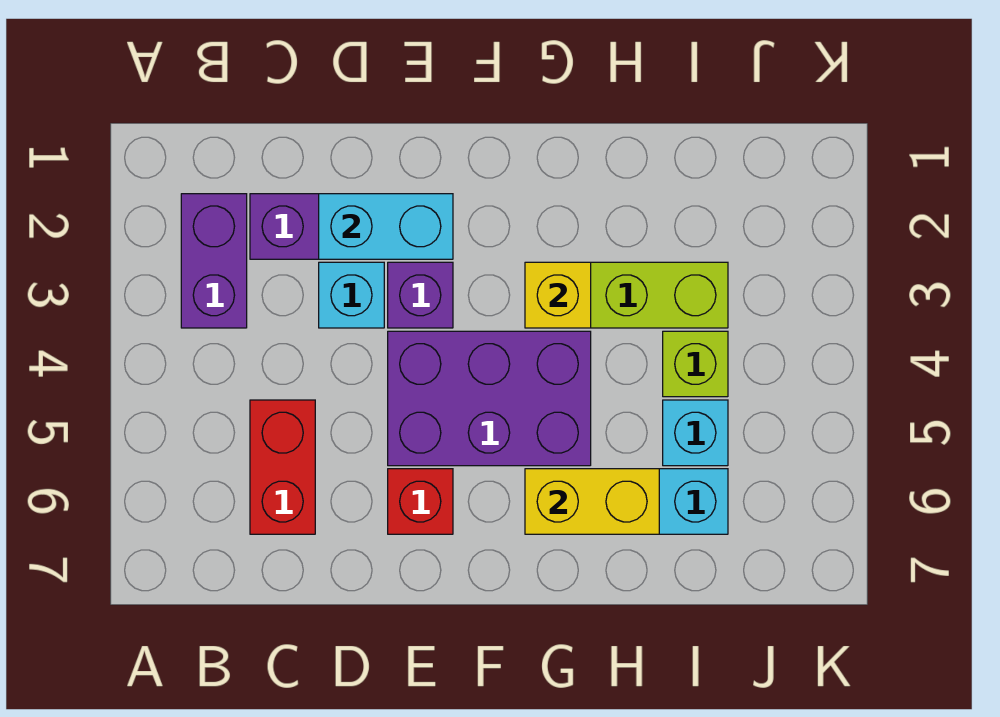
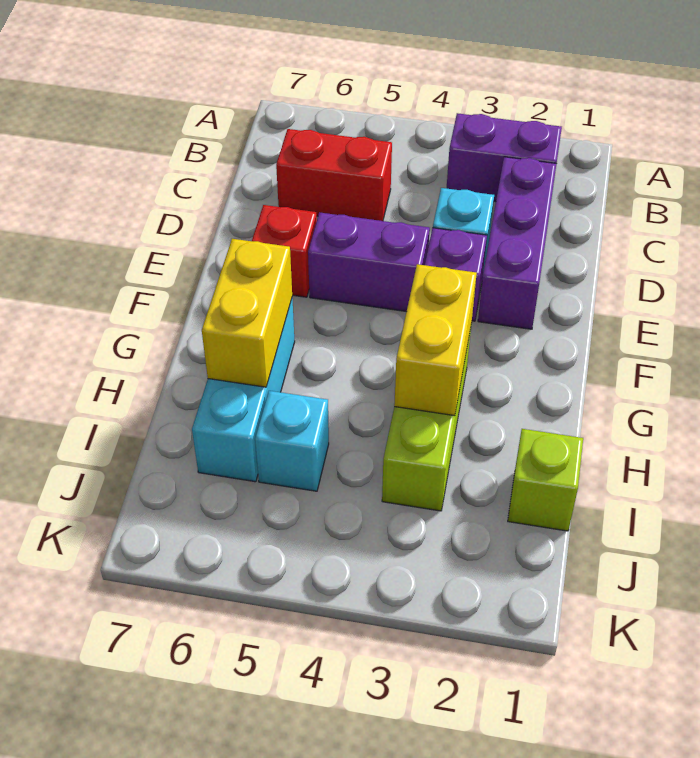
cyan brick D2:E2 level 2 -> none
purple brick E4:G5 level 1 -> purple brick E4:E5 level 1
yellow brick G3 level 2 -> yellow brick G3:H3 level 2
lime brick I4 level 1 -> lime brick I1 level 1

